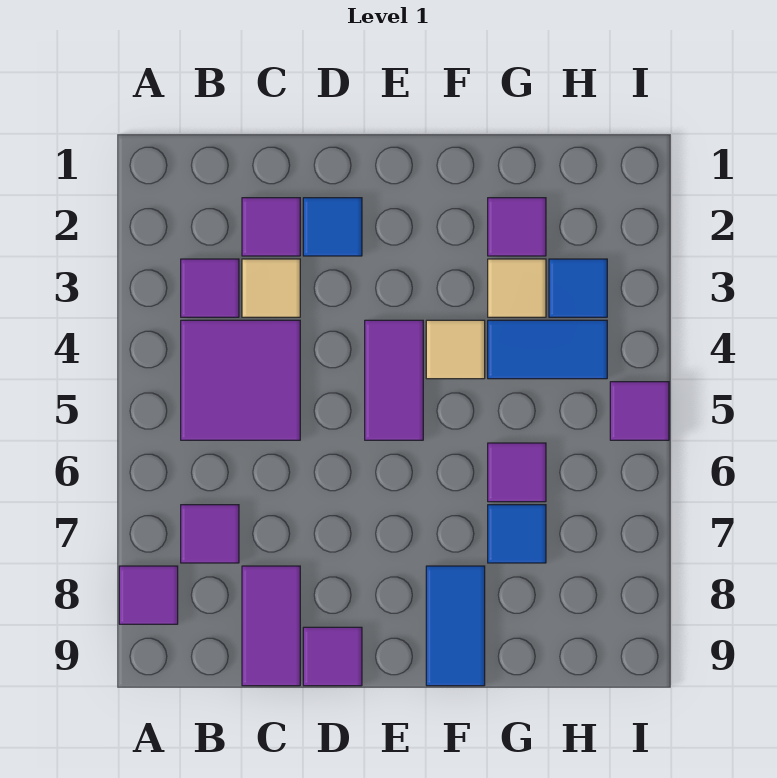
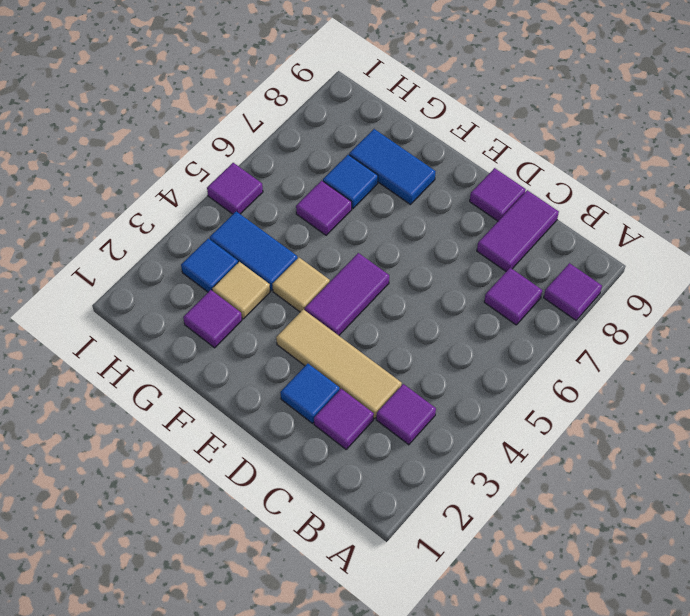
purple tile B4:C5 level 1 -> none
tan tile C3 level 1 -> tan tile C3:E3 level 1
blue tile F8:F9 level 1 -> blue tile F8:G8 level 1

